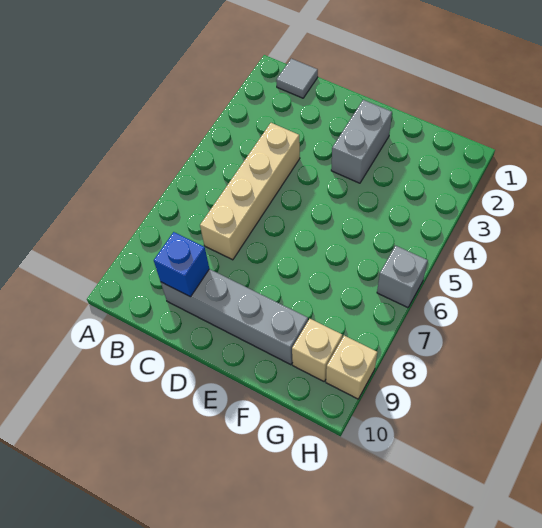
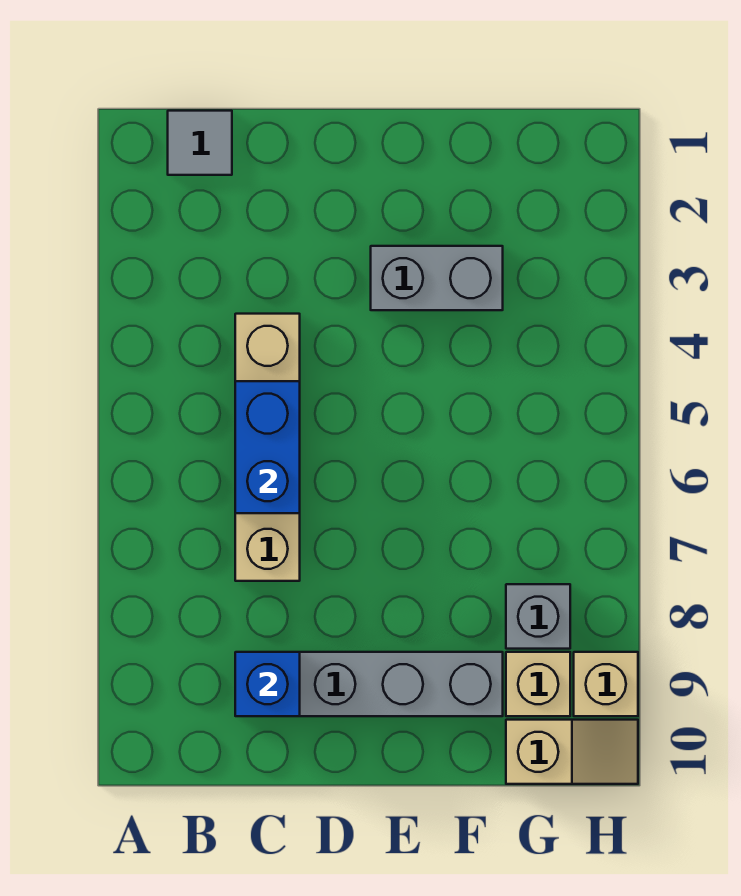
none -> blue brick C5:C6 level 2
grey brick E2:E3 level 1 -> grey brick E3:F3 level 1
none -> tan slope G10:H10 level 1 top G
grey brick H6 level 1 -> grey brick G8 level 1

